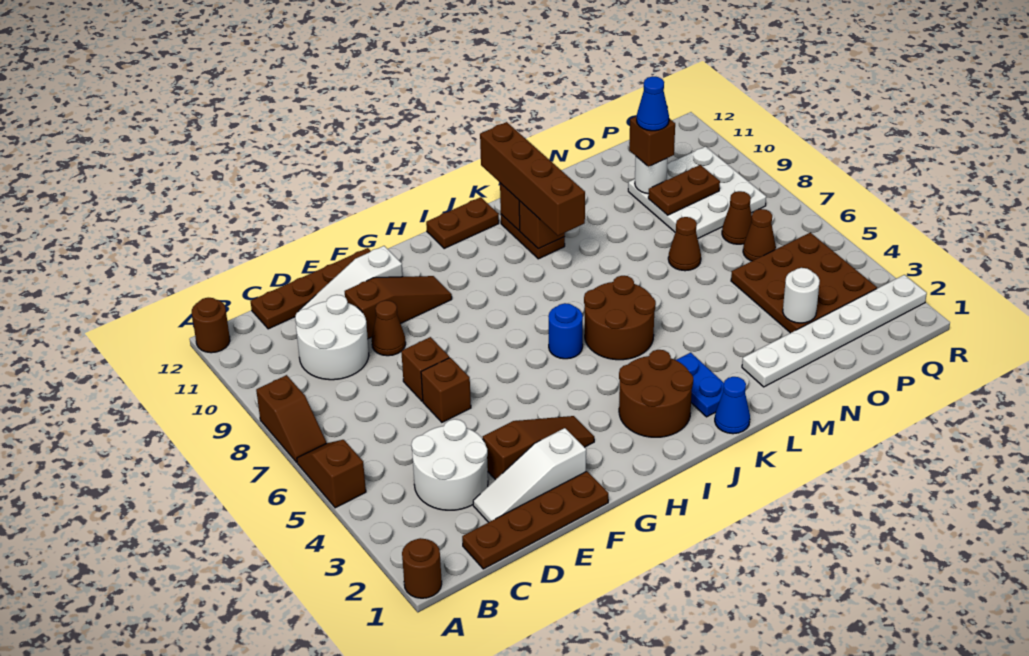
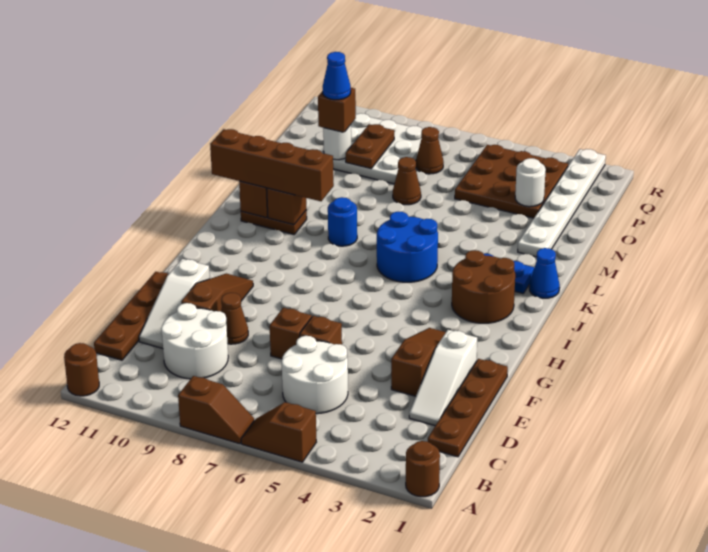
white round brick C3:D4 level 1 -> white round brick C5:D6 level 1
blue round brick I6 level 1 -> blue round brick K8 level 1
brown plate I12:J12 level 1 -> none
brown round brick J5:K6 level 1 -> blue round brick J5:K6 level 1
brown cone P6 level 1 -> none

